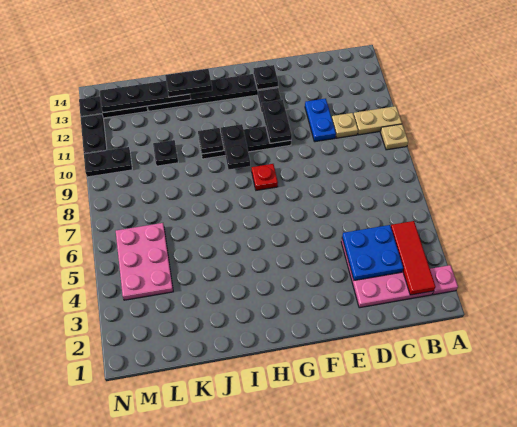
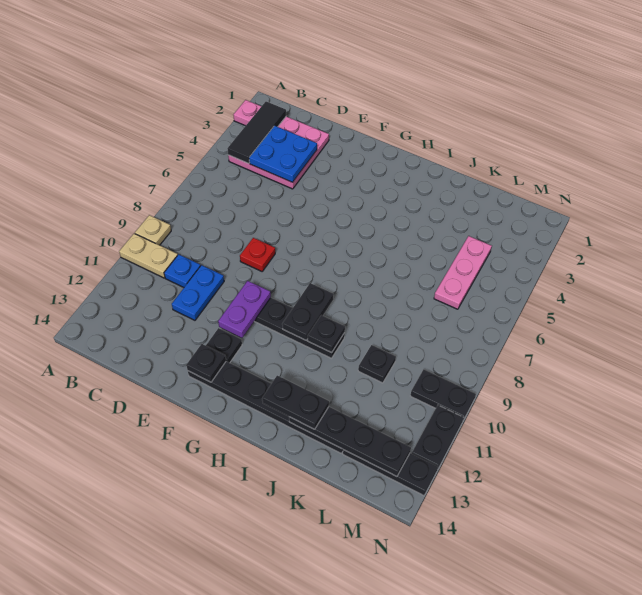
red tile B2:B4 level 2 -> black tile B2:B4 level 2
tan plate C10 level 1 -> blue plate C10 level 1
black plate F10:F11 level 2 -> purple plate F10:F11 level 2
red plate G8 level 1 -> red plate E8 level 1
pink plate L4:M6 level 1 -> pink plate L4:L6 level 1

